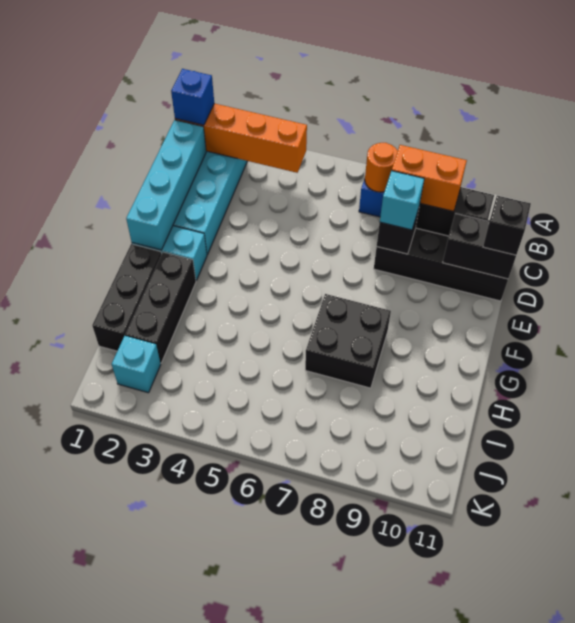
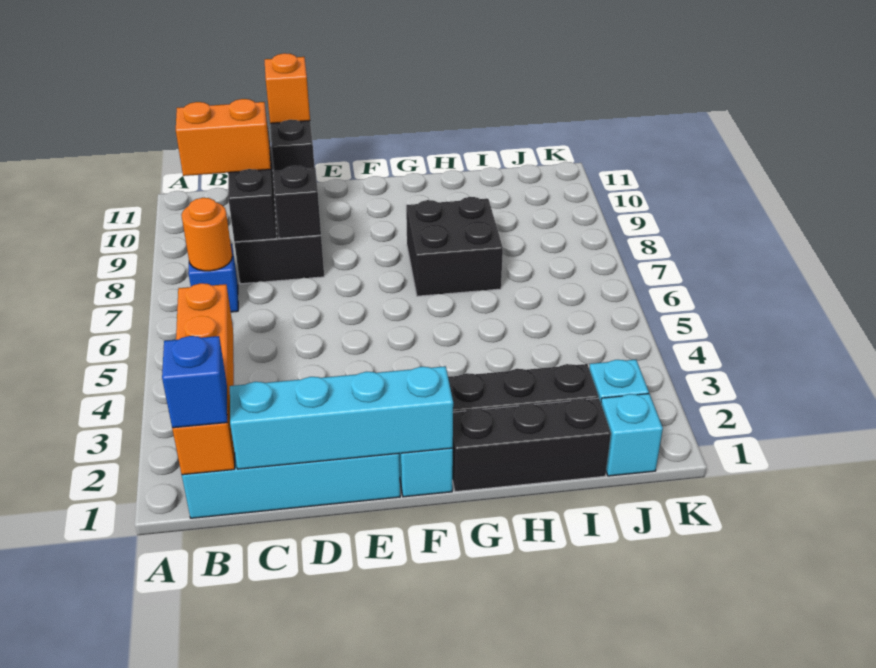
orange brick C8:C9 level 3 -> orange brick B9:C9 level 3
cyan brick D8 level 3 -> cyan brick J1 level 1
black brick D11 level 3 -> orange brick D11 level 3

